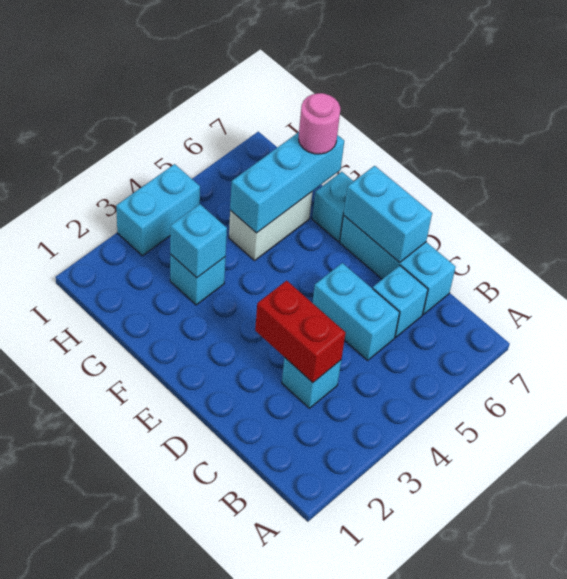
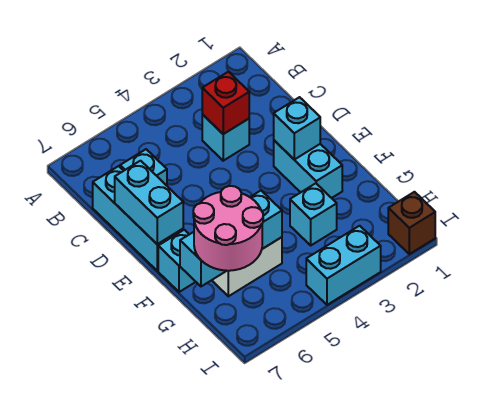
red brick C3:D3 level 2 -> red brick C3 level 2
cyan brick C5:D5 level 1 -> cyan brick E2:F2 level 1
cyan brick G3 level 2 -> cyan brick E2 level 2
pink round brick G7 level 3 -> pink round brick G6:H7 level 3
none -> brown brick I1 level 1

